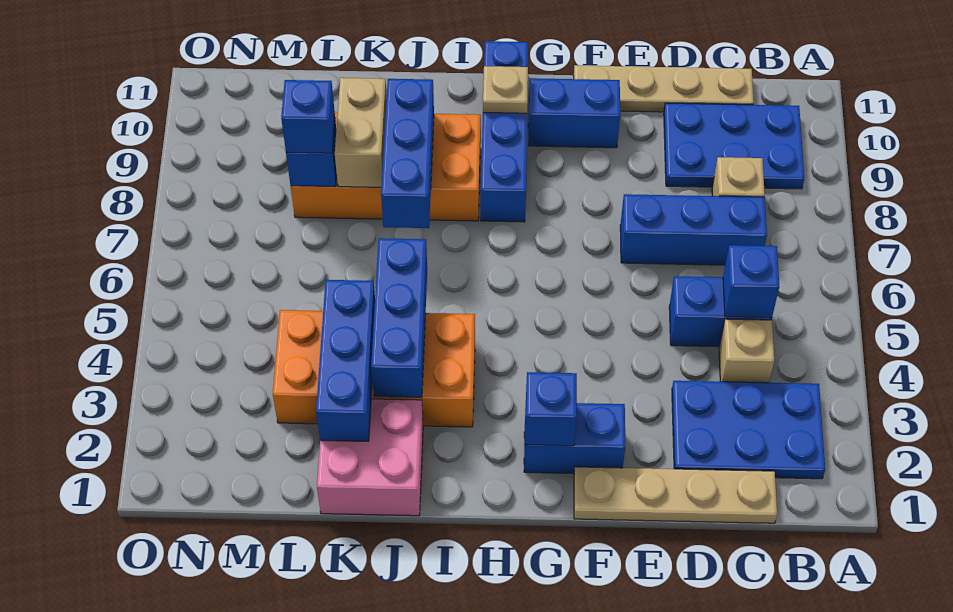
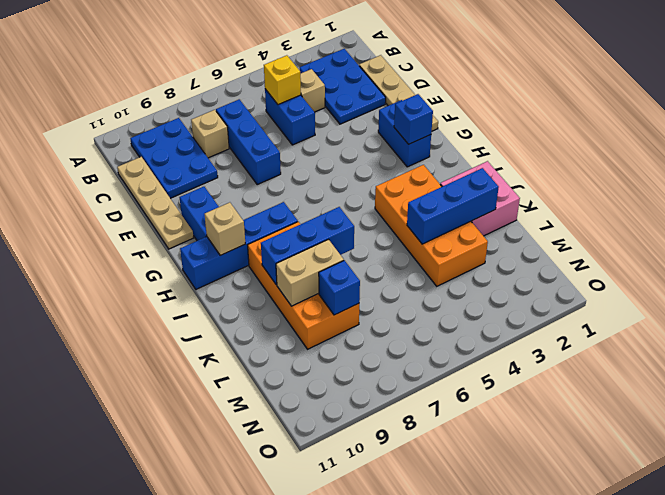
blue brick C5 level 2 -> yellow brick C5 level 2
tan plate H10 level 2 -> tan brick H10 level 2
blue brick J3:J5 level 2 -> none
blue brick L8 level 3 -> none

